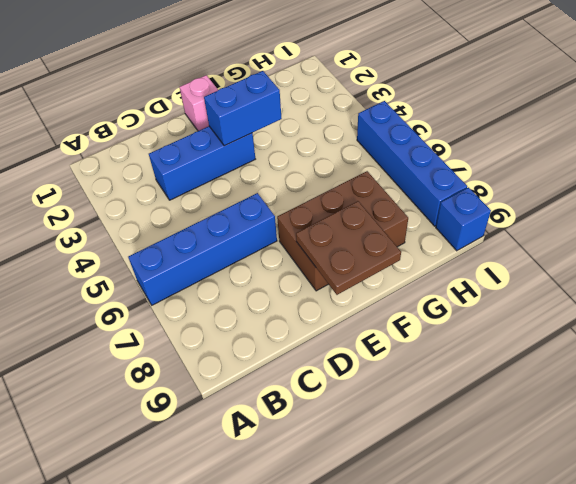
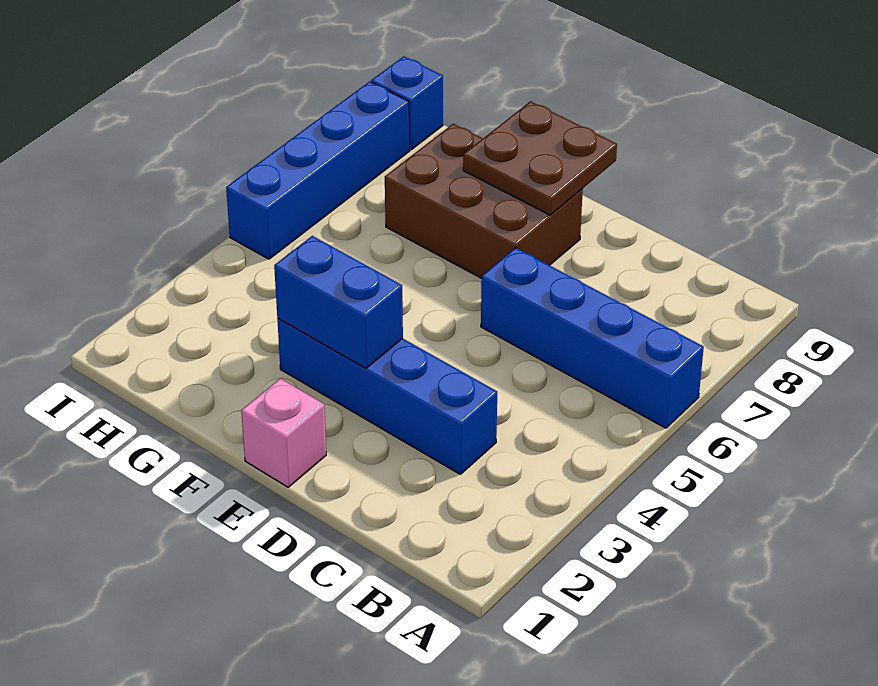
blue brick C3:E3 level 1 -> blue brick C3:F3 level 1

